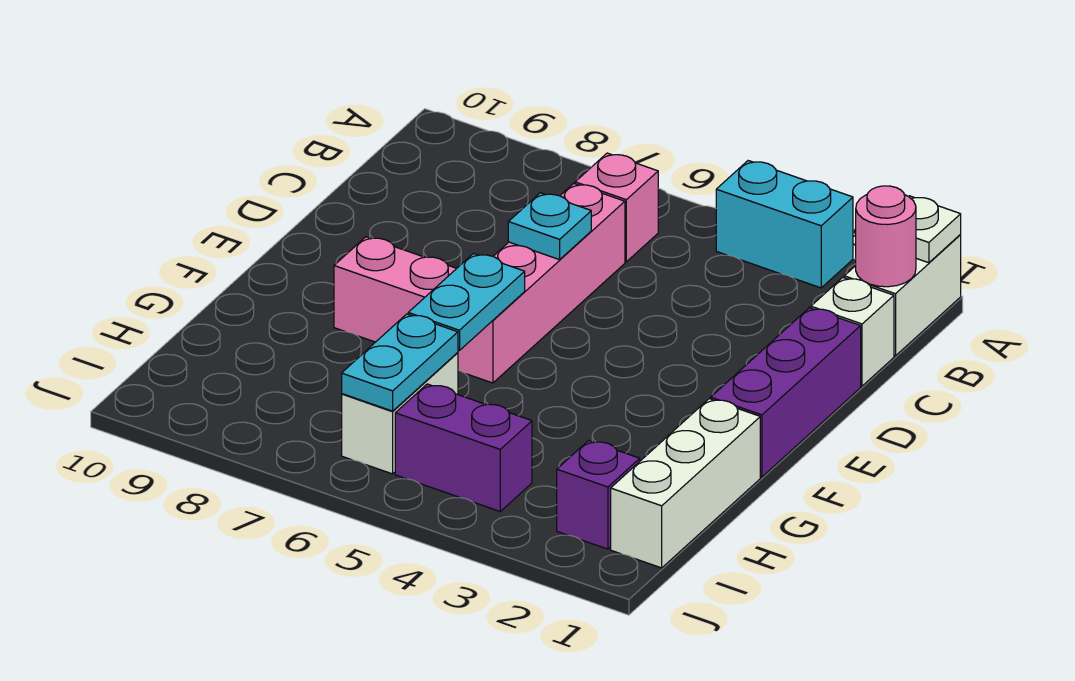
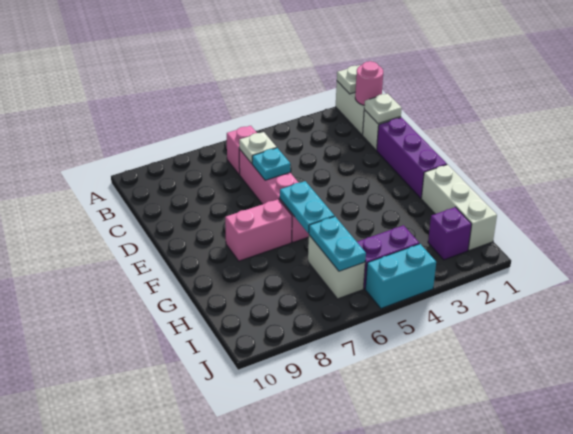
cyan brick A3:A4 level 1 -> cyan brick J4:J5 level 1
none -> white plate C1 level 2
none -> white plate C6 level 2

